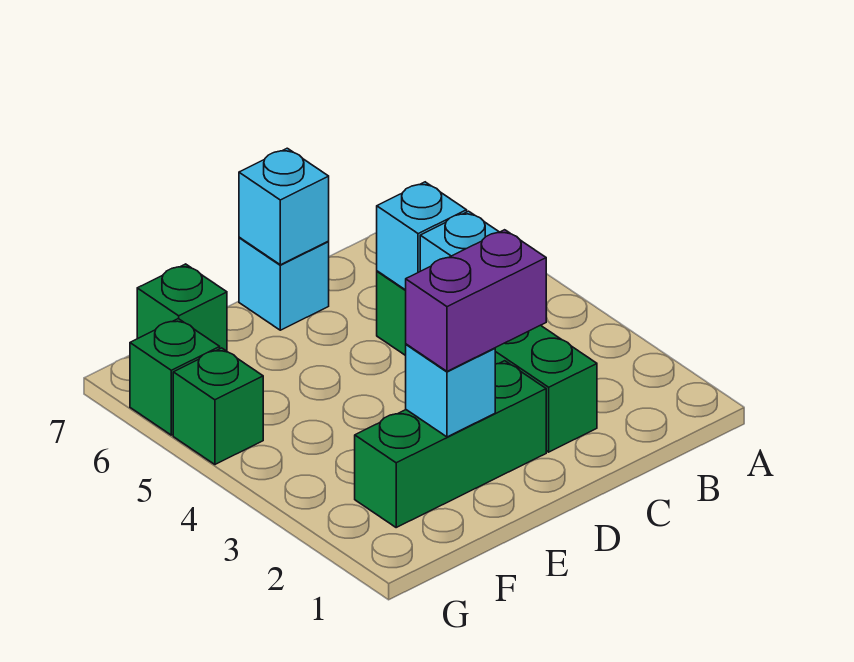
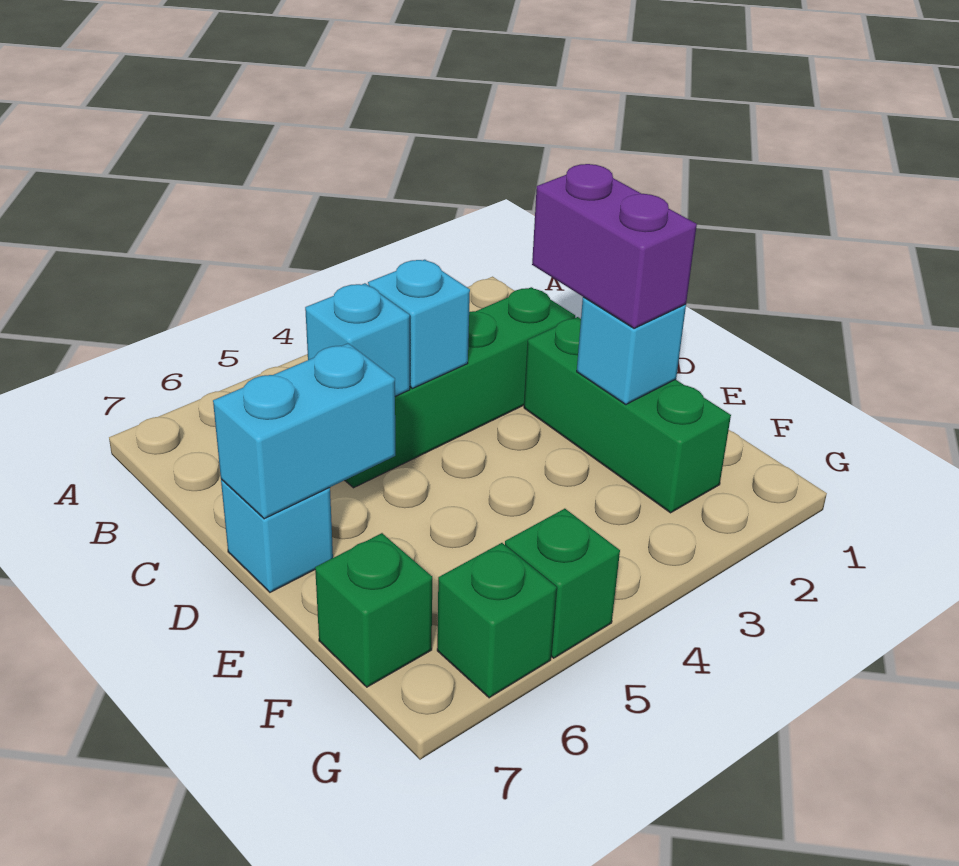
cyan brick D7 level 2 -> cyan brick D6:D7 level 2

